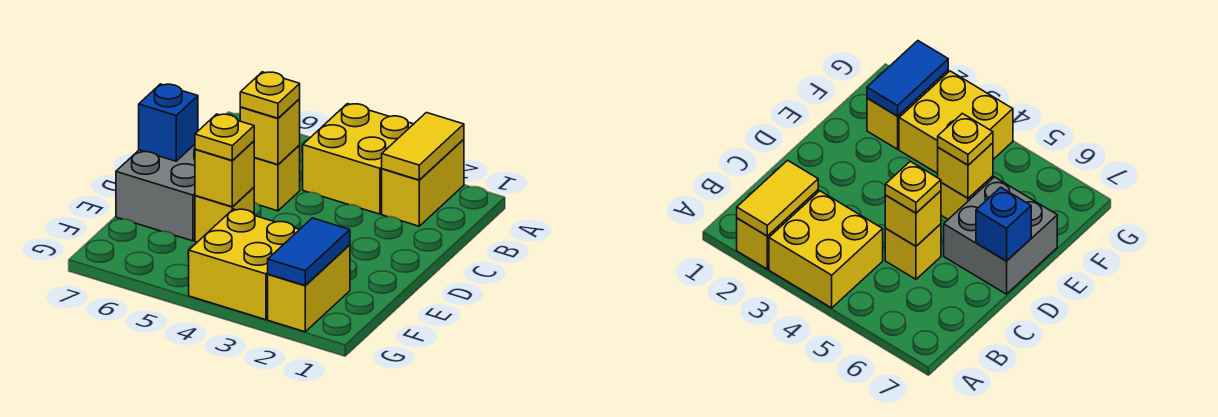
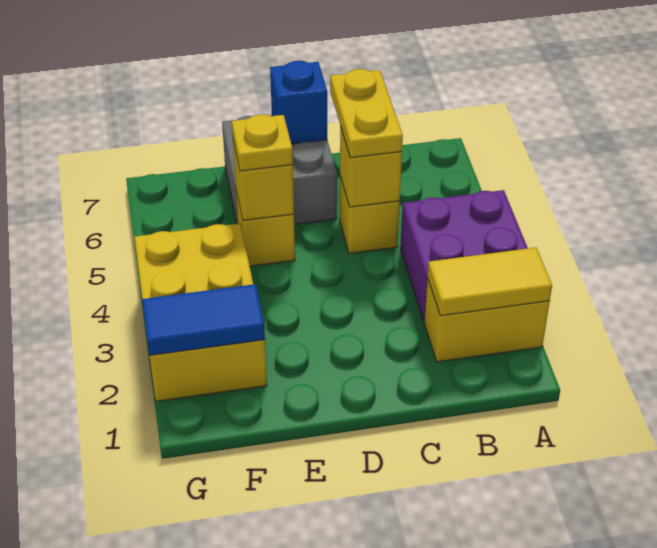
yellow brick A3:B4 level 1 -> purple brick A3:B4 level 1
yellow plate C5 level 3 -> yellow plate C5:C6 level 3

